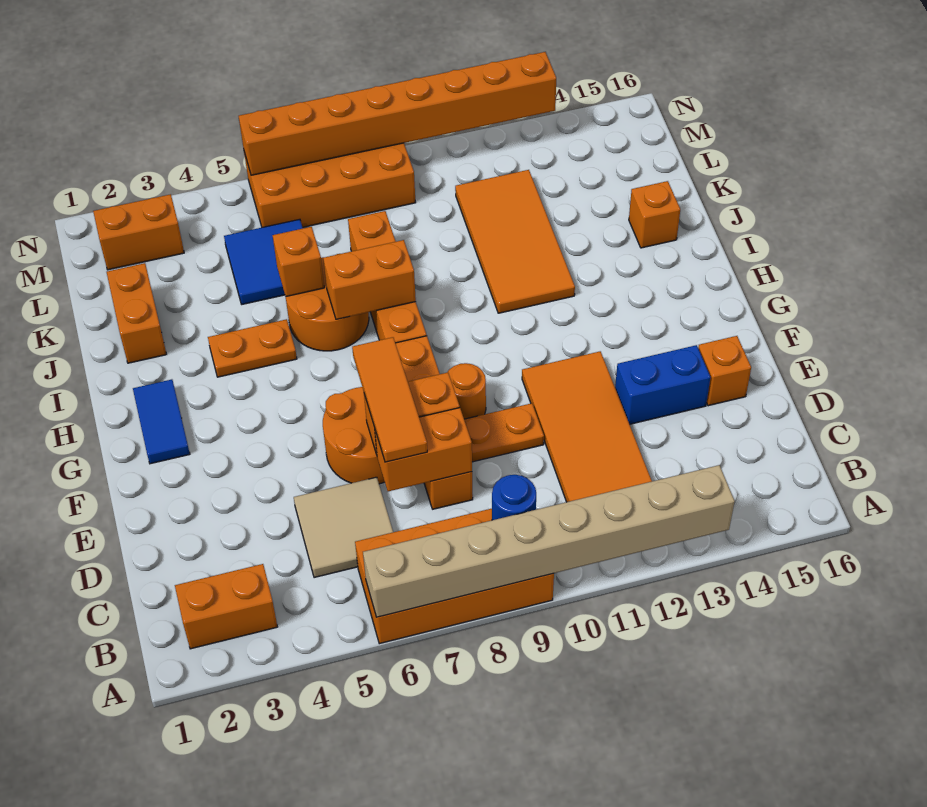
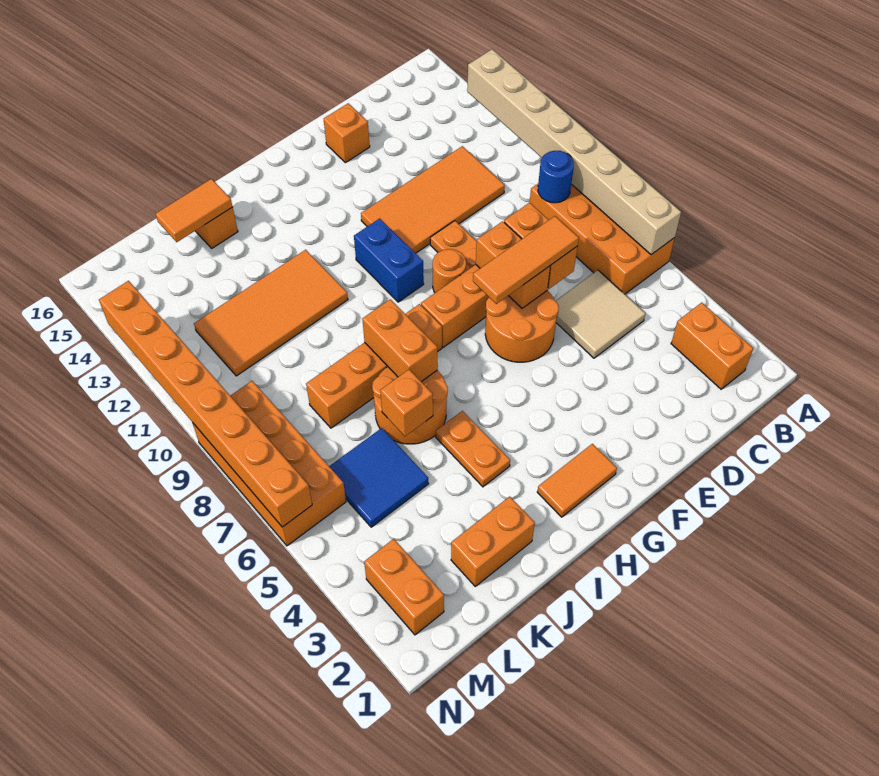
blue brick E13:E14 level 1 -> blue brick G10:G11 level 1
blue tile G2:H2 level 1 -> orange tile G2:H2 level 1
none -> orange tile J15:K15 level 2

